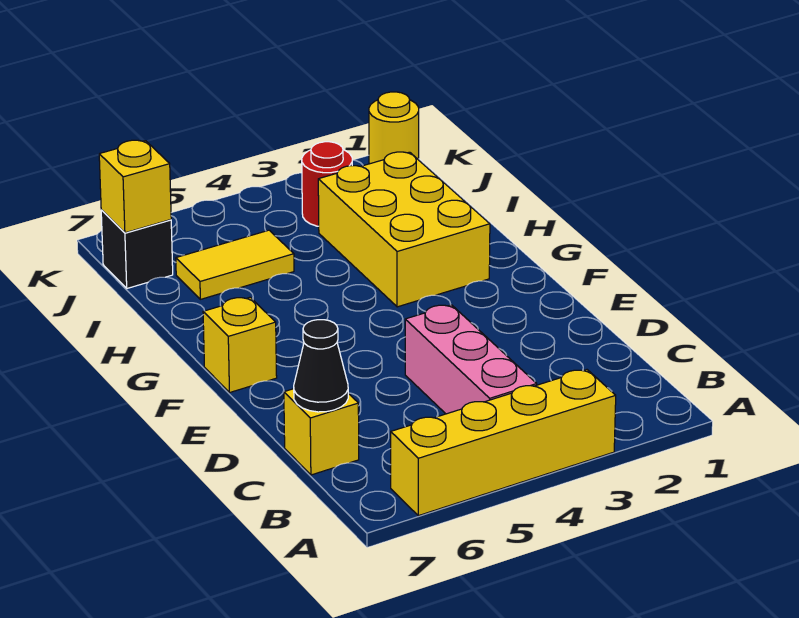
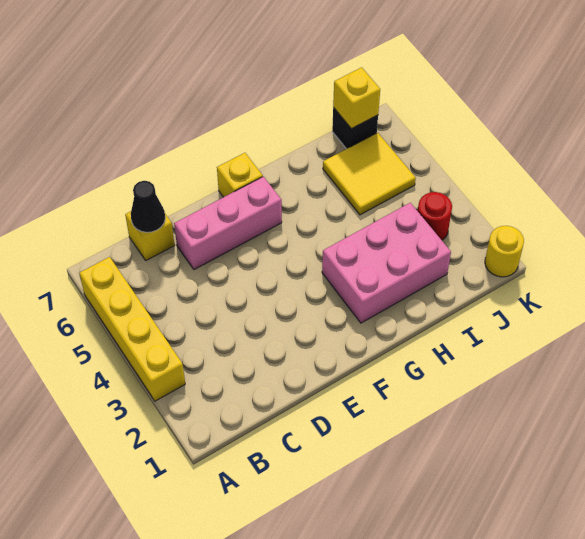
pink brick B4:D4 level 1 -> pink brick D6:F6 level 1
yellow brick G2:I3 level 1 -> pink brick G2:I3 level 1
yellow tile I5:I6 level 1 -> yellow tile I5:J6 level 1

